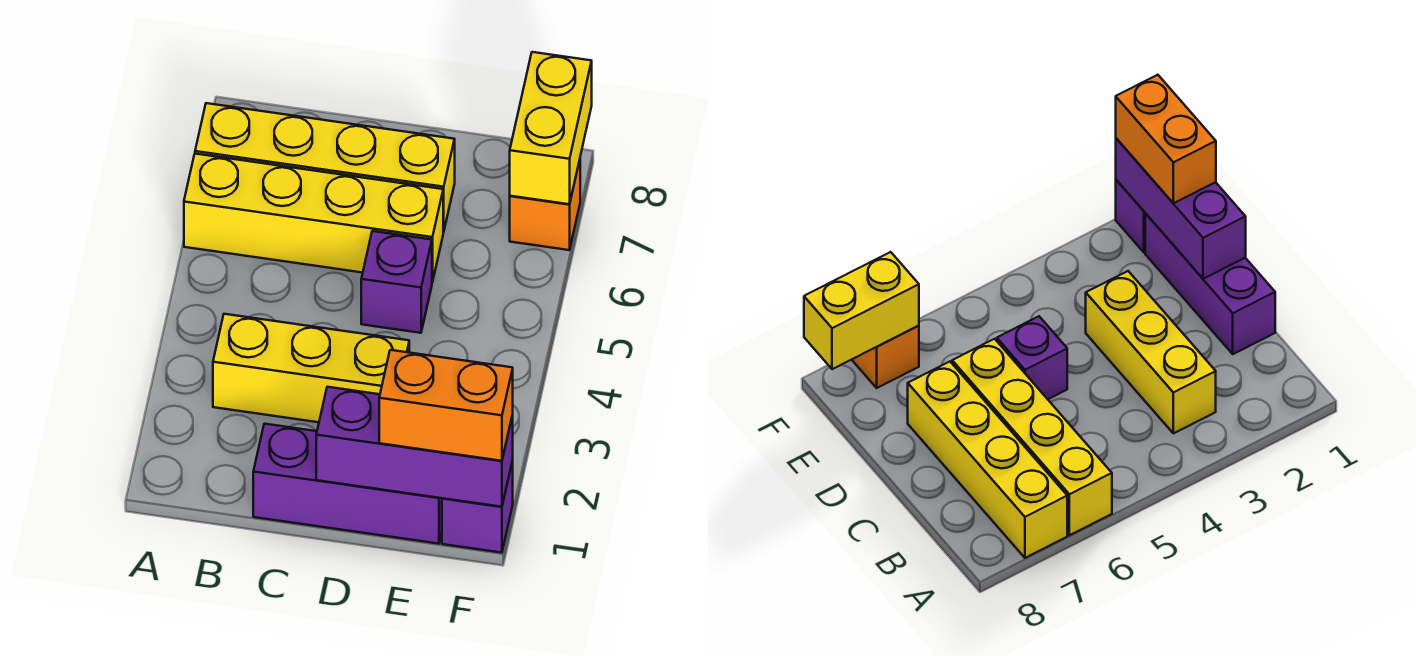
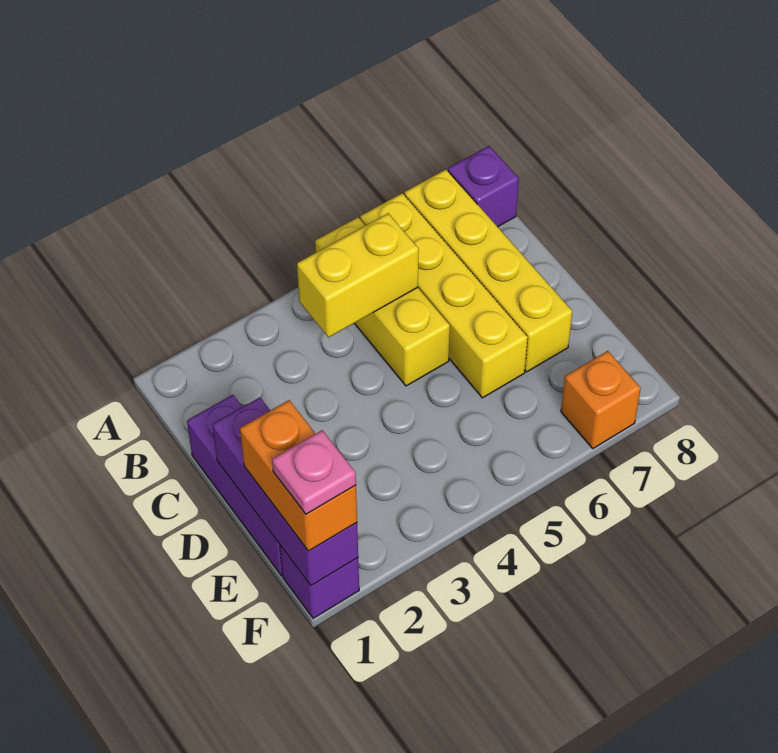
yellow brick B3:D3 level 1 -> yellow brick A5:C5 level 1
purple brick D5 level 1 -> purple brick A8 level 1
none -> pink plate F1 level 4
yellow brick F7:F8 level 2 -> yellow brick B4:B5 level 2

